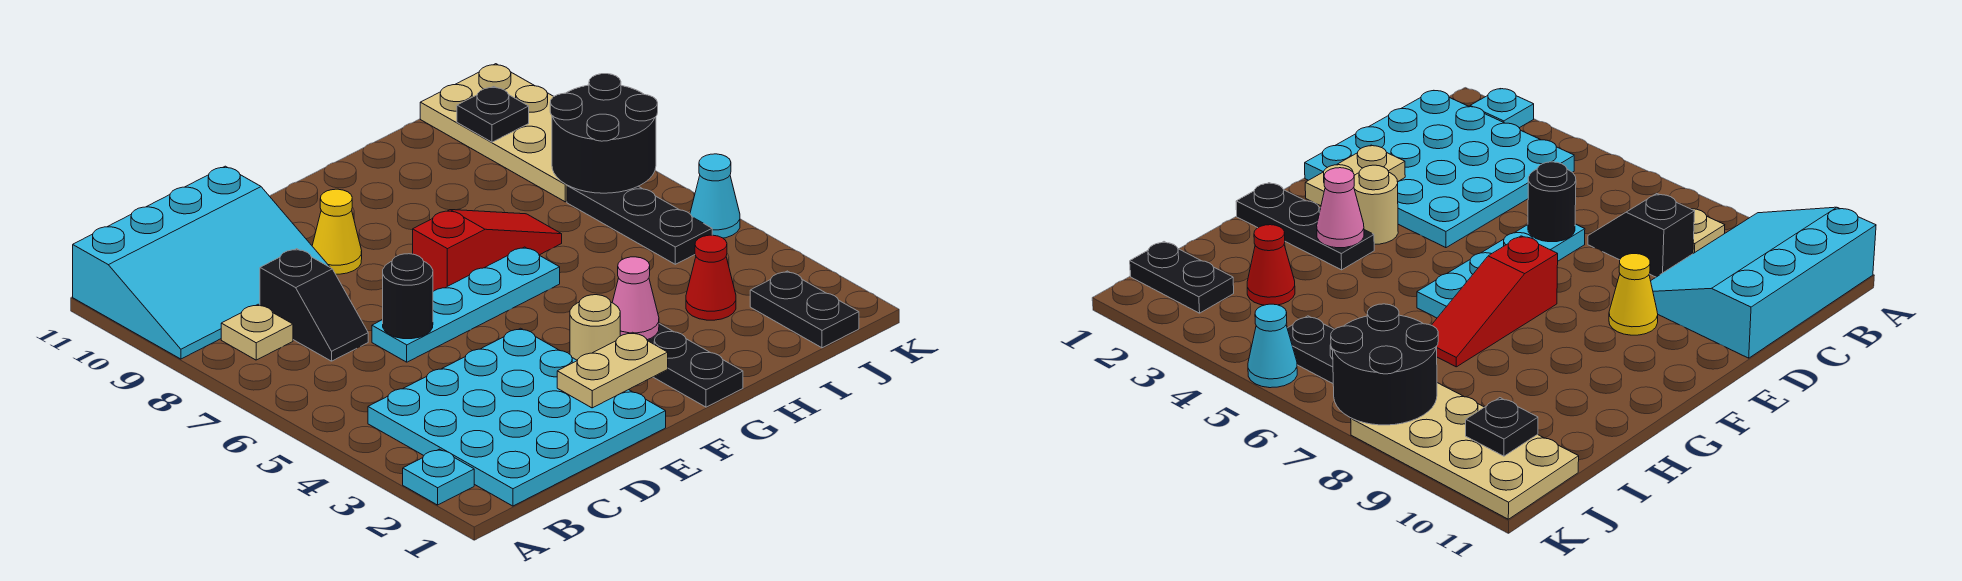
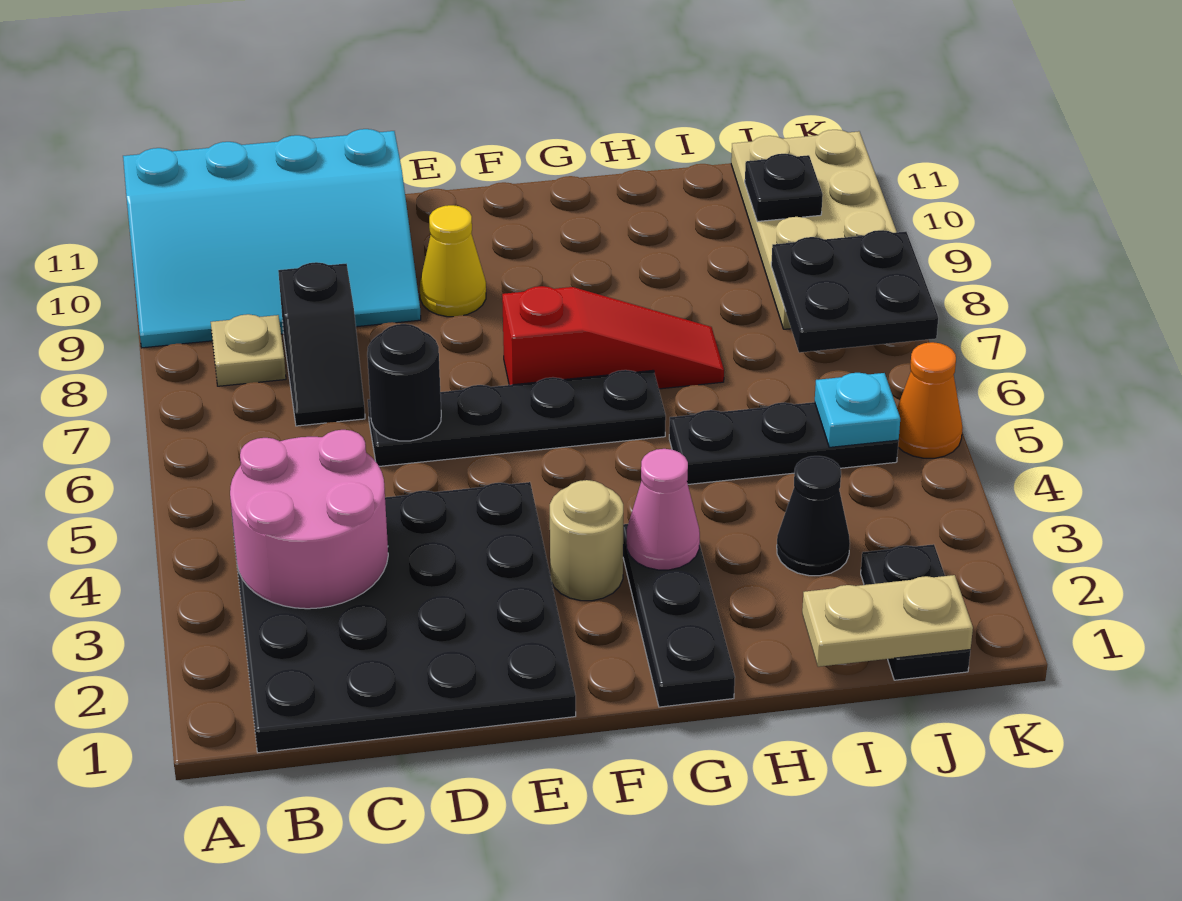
cyan plate A2 level 1 -> cyan plate J5 level 2
cyan plate B1:E4 level 1 -> black plate B1:E4 level 1
none -> pink round brick B3:C4 level 2
cyan plate D6:G6 level 1 -> black plate D6:G6 level 1
tan plate E2:F2 level 2 -> tan plate I1:J1 level 2
red cone I3 level 1 -> black cone I3 level 1
black plate J5:J7 level 1 -> black plate H5:J5 level 1
black round brick J7:K8 level 2 -> black plate J7:K8 level 2
cyan cone K5 level 1 -> orange cone K5 level 1

